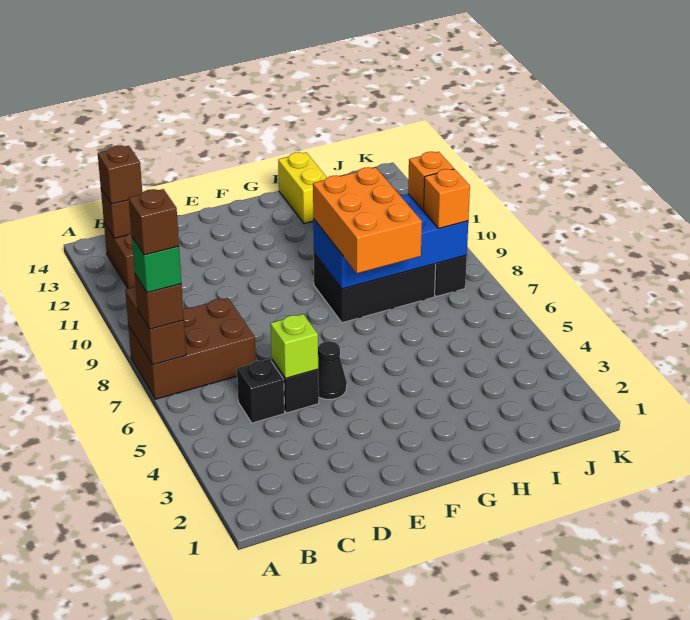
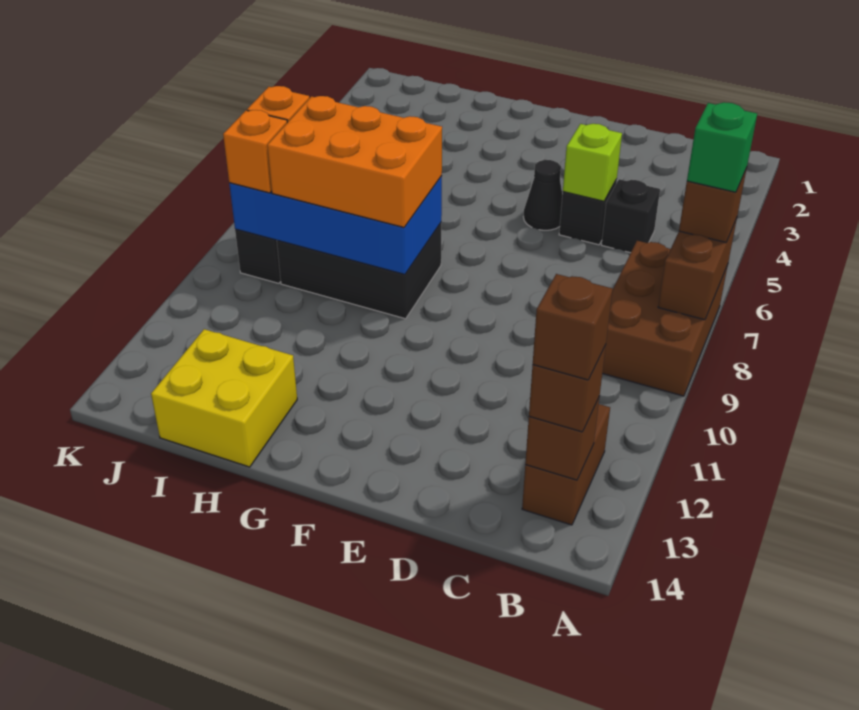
brown brick A7:C8 level 1 -> brown brick A7:B9 level 1
brown brick A7 level 5 -> brown brick B13 level 4
orange brick G7:H9 level 3 -> orange brick G8:I9 level 3
yellow brick H13:H14 level 1 -> yellow brick H13:I14 level 1

